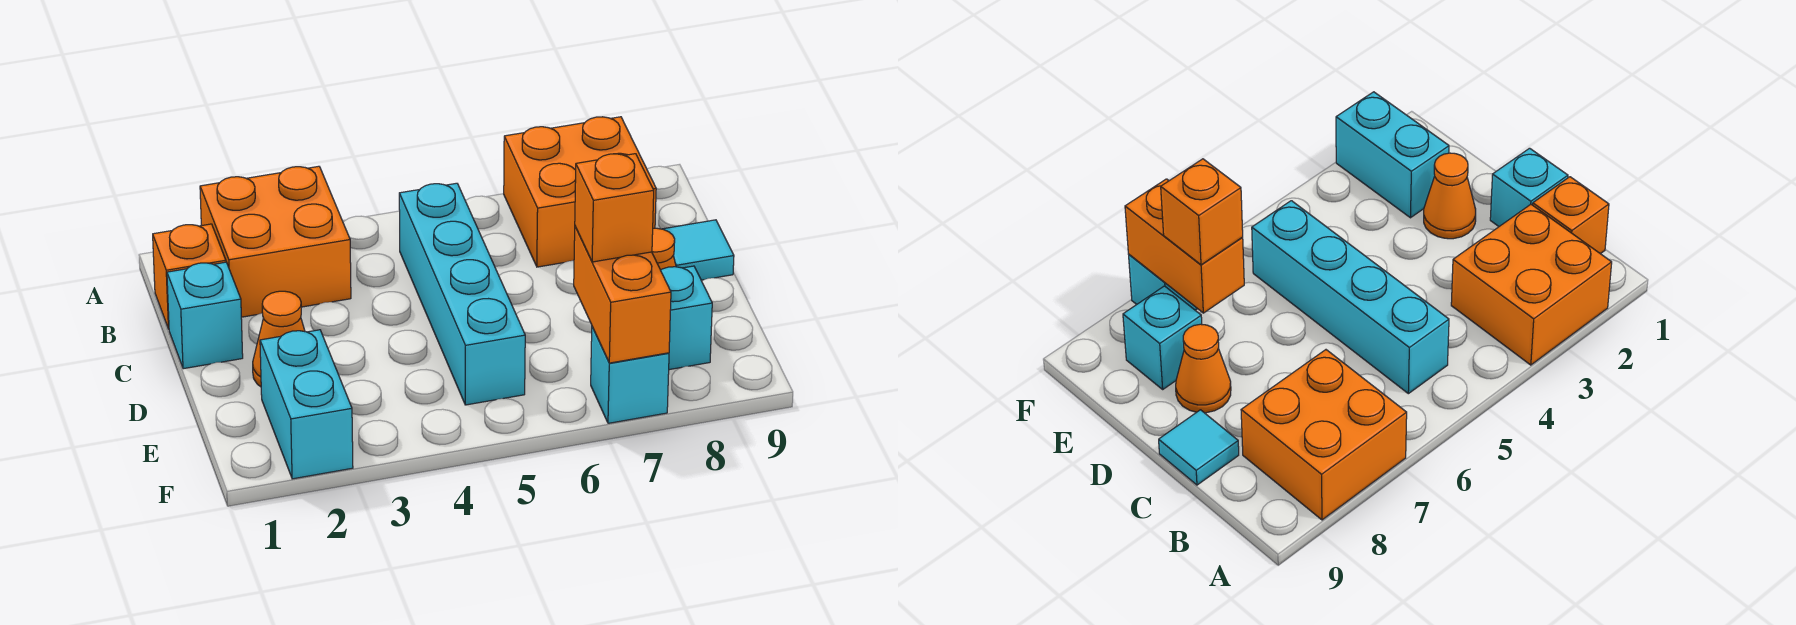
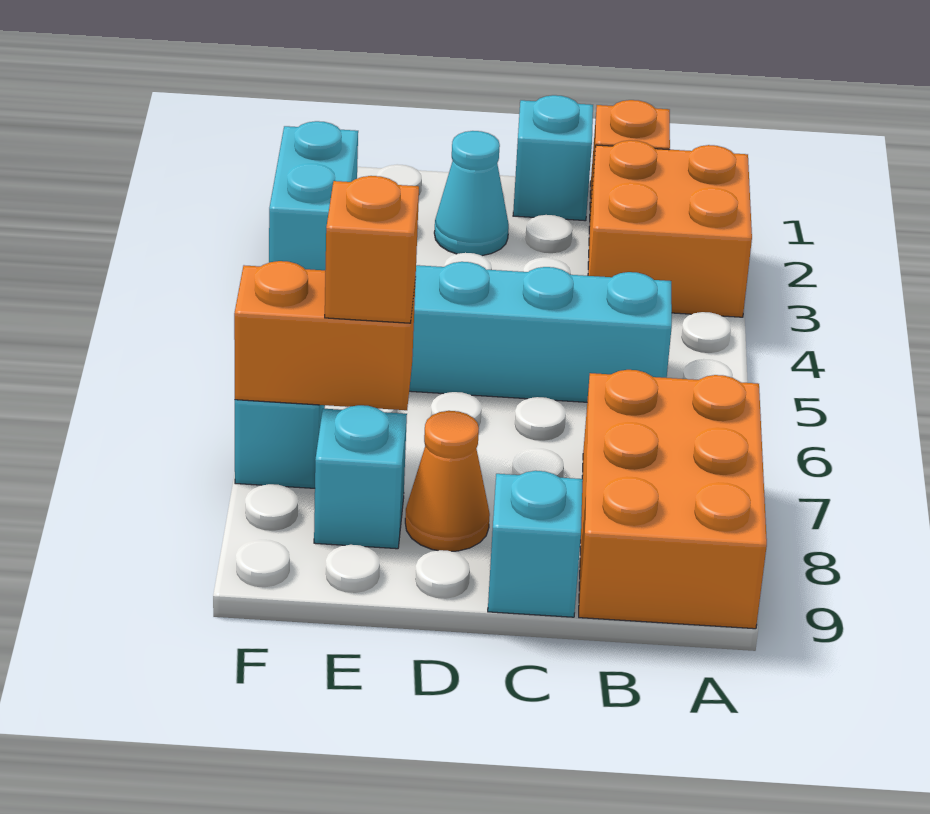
orange brick A7:B8 level 1 -> orange brick A7:B9 level 1
cyan tile C9 level 1 -> cyan brick C9 level 1
orange cone D2 level 1 -> cyan cone D2 level 1
cyan brick E2:F2 level 1 -> cyan brick F2:F3 level 1

